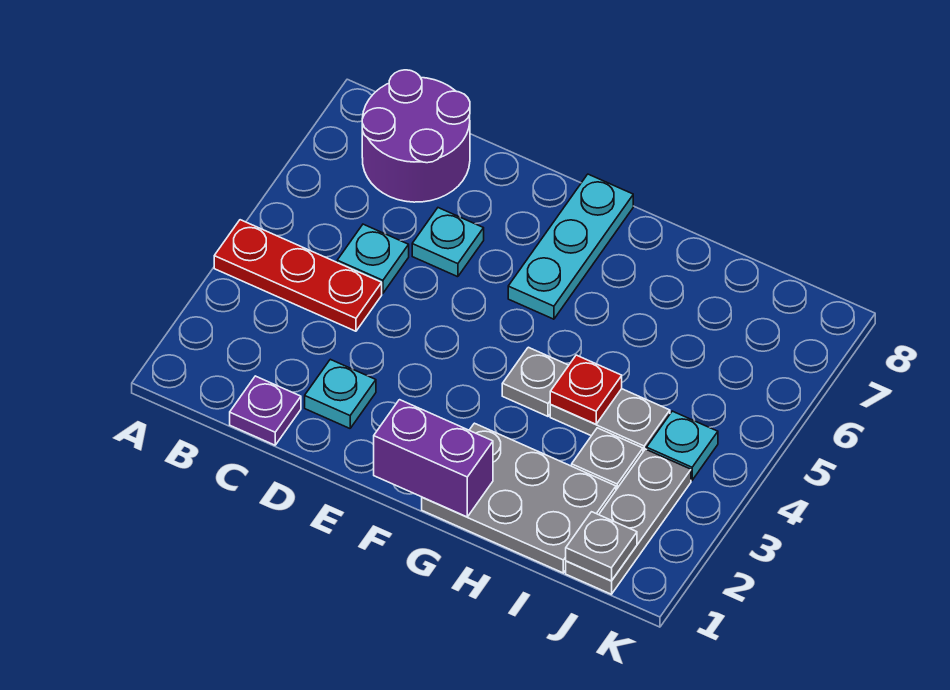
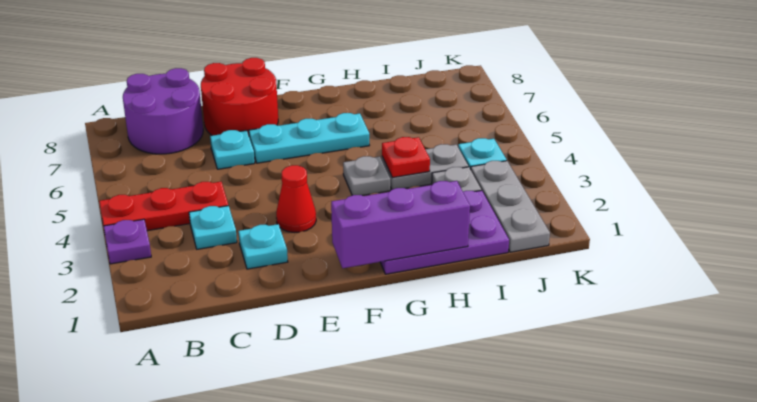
purple plate C1 level 1 -> purple plate A3 level 1
cyan plate C5 level 1 -> cyan plate C3 level 1
none -> red round brick D7:E8 level 1
none -> red cone E3 level 1
purple brick F1:G1 level 2 -> purple brick F1:H1 level 2
cyan plate F6:F8 level 1 -> cyan plate E6:G6 level 1
grey plate G1:I2 level 1 -> purple plate G1:I2 level 1
grey plate J1 level 2 -> none

